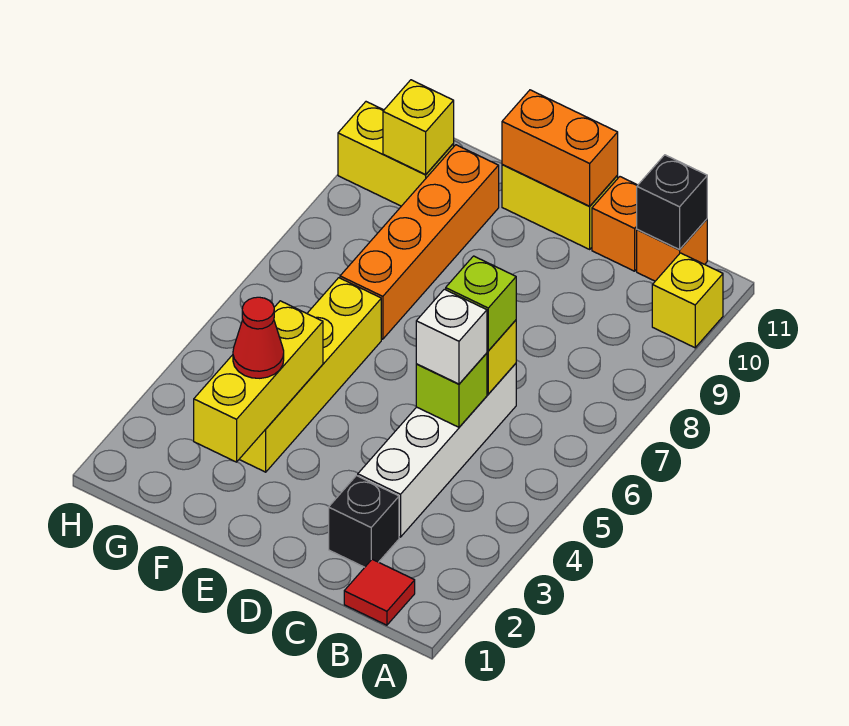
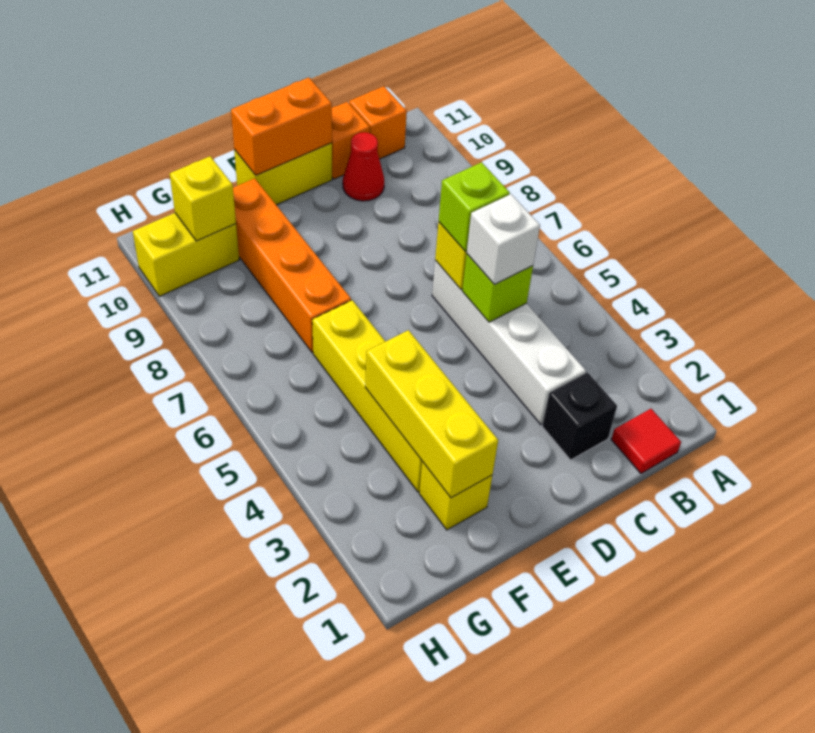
yellow brick A10 level 1 -> yellow brick F2 level 1
black brick B11 level 2 -> none
red cone F3 level 3 -> red cone C10 level 1

